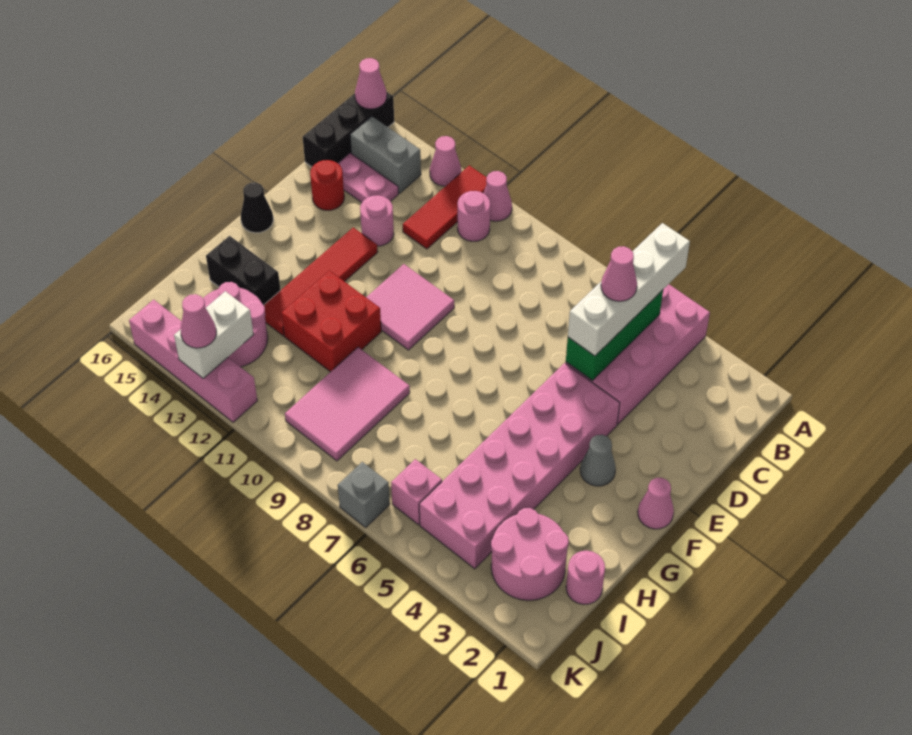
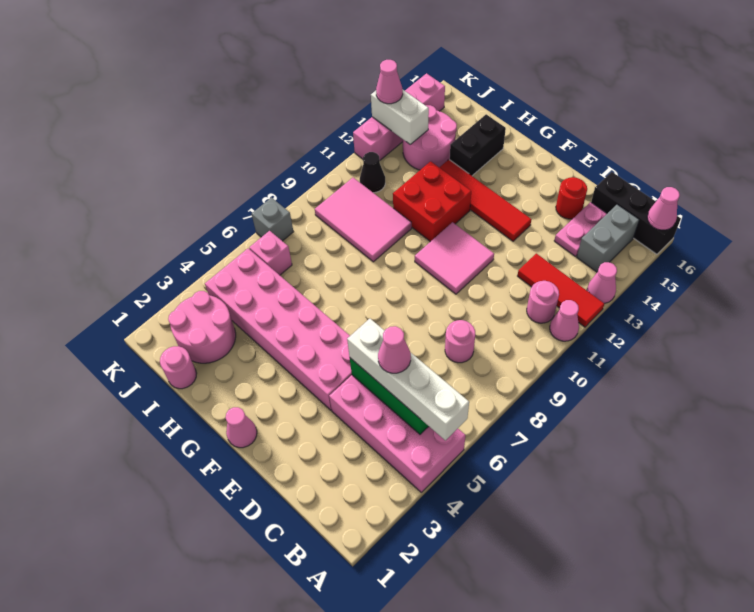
pink round brick D13 level 1 -> pink round brick C8 level 1
grey cone F3 level 1 -> none
black cone F16 level 1 -> black cone J11 level 1

